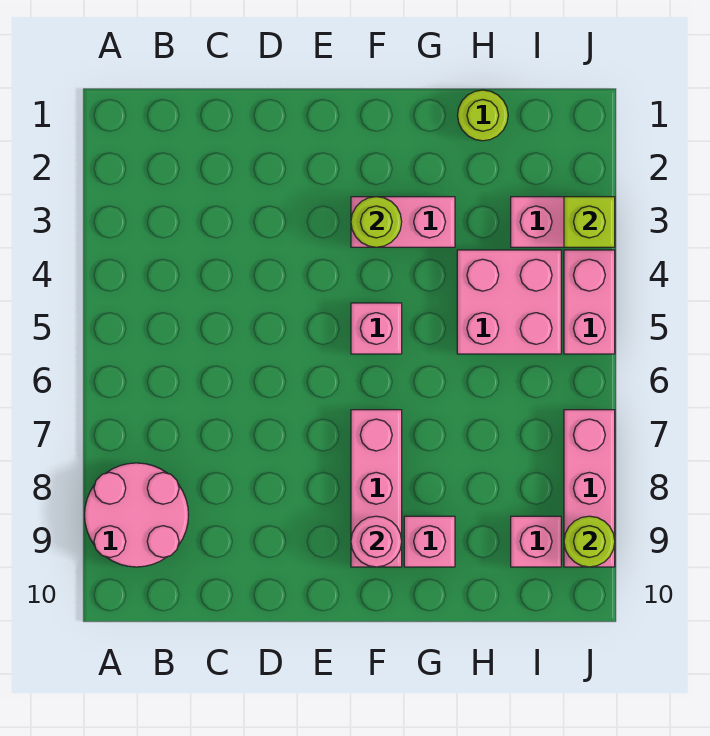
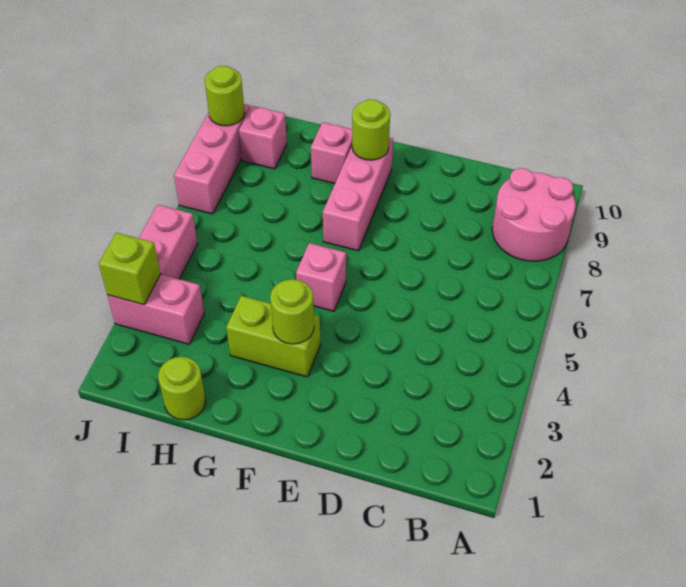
pink brick F3:G3 level 1 -> lime brick F3:G3 level 1
pink round brick F9 level 2 -> lime round brick F9 level 2
pink brick H4:I5 level 1 -> none

